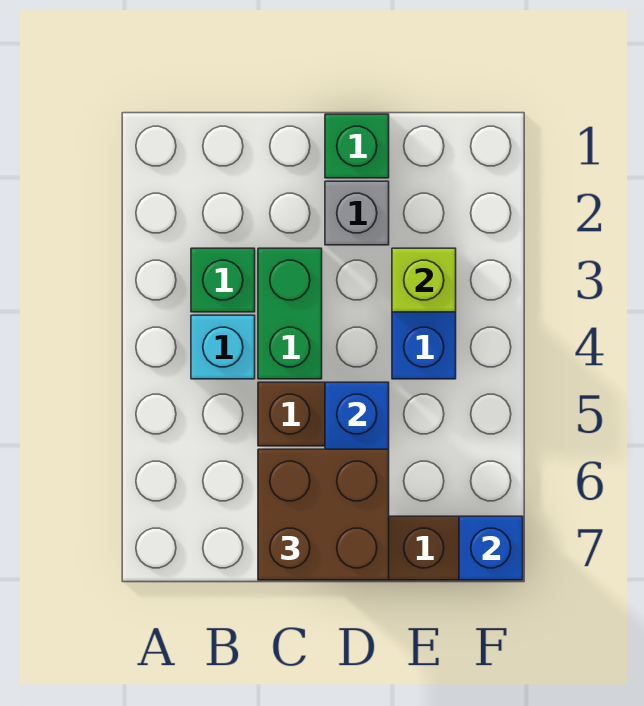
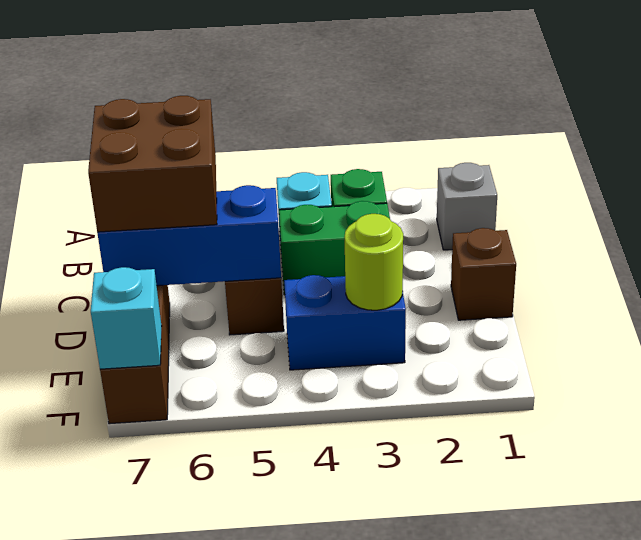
green brick D1 level 1 -> brown brick D1 level 1
grey brick D2 level 1 -> grey brick B1 level 1
lime brick E3 level 2 -> lime round brick E3 level 2
blue brick F7 level 2 -> cyan brick F7 level 2

